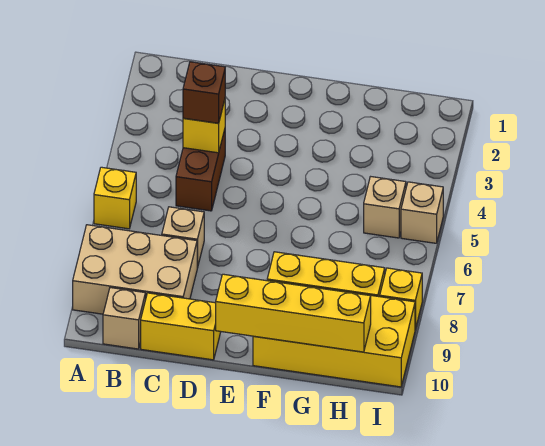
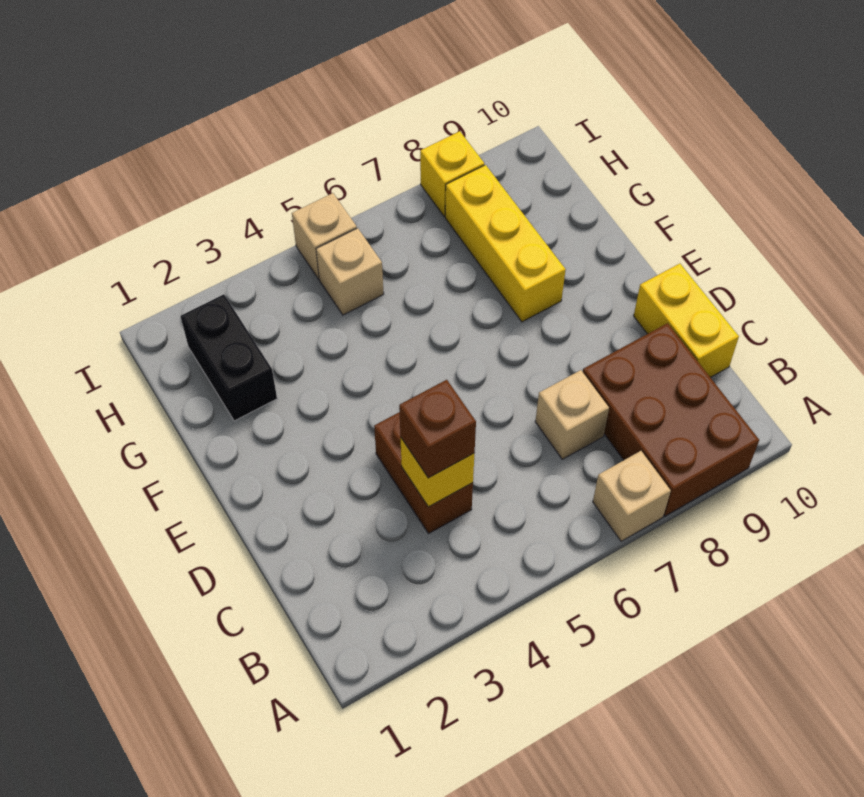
yellow brick A6 level 1 -> none
tan brick A8:C9 level 1 -> brown brick A8:C9 level 1
tan brick B10 level 1 -> tan brick A7 level 1
brown brick C4:C5 level 1 -> brown brick C4:D4 level 1
yellow brick E10:H10 level 2 -> none
yellow brick F9:I10 level 1 -> none
none -> black brick G2:H2 level 1

